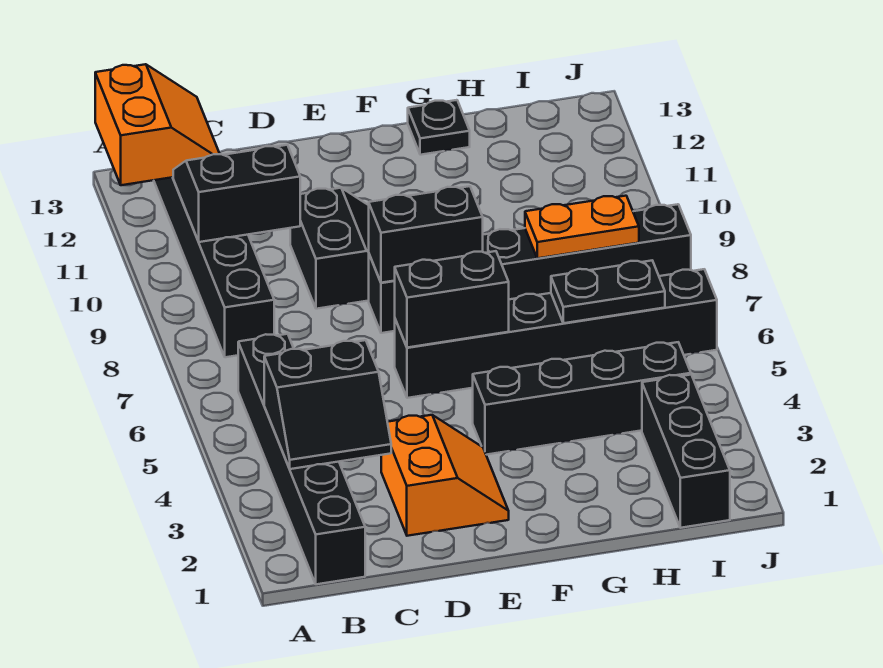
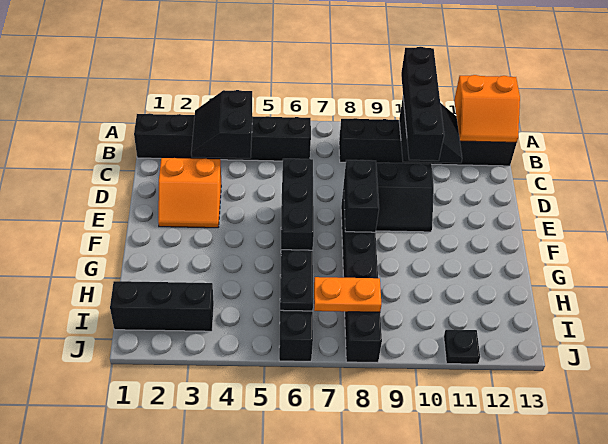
black brick E6:F6 level 2 -> black brick E6:G6 level 2
black brick F4:I4 level 1 -> black brick A10:D10 level 3
black plate G13 level 1 -> black plate J11 level 1
orange plate H8:I8 level 2 -> orange plate I7:I8 level 2

